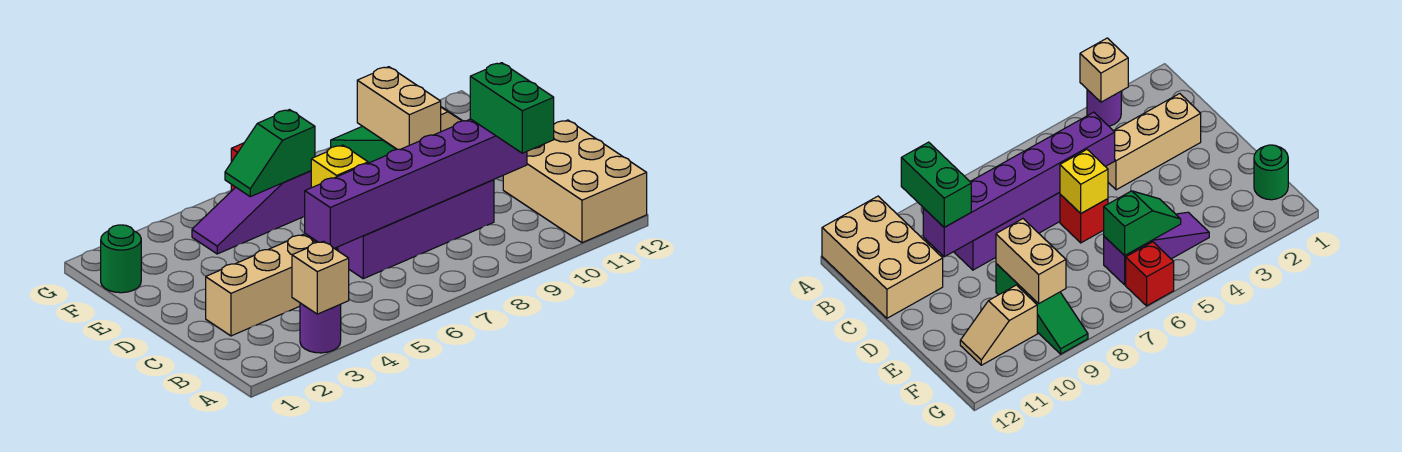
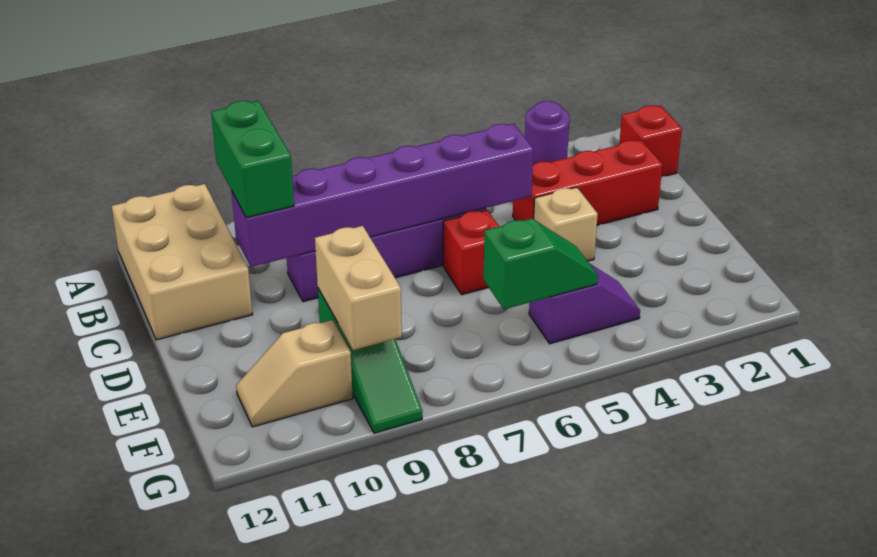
tan brick A3 level 2 -> tan brick D4 level 1
tan brick C2:C4 level 1 -> red brick C2:C4 level 1
yellow brick D6 level 2 -> none
green round brick F1 level 1 -> none
purple slope F4:F6 level 1 top 6 -> purple slope F4:F5 level 1 top 5
red brick G6 level 1 -> red brick B1 level 1

